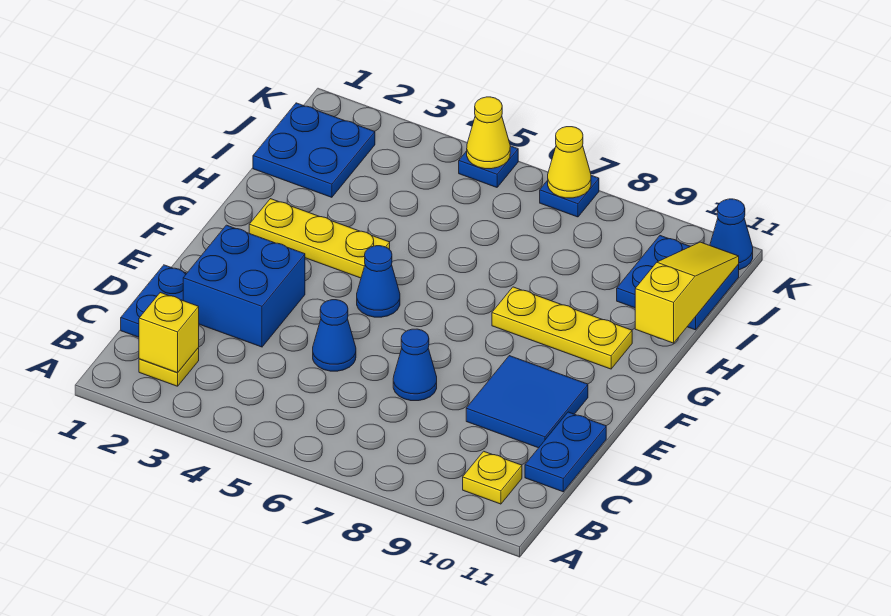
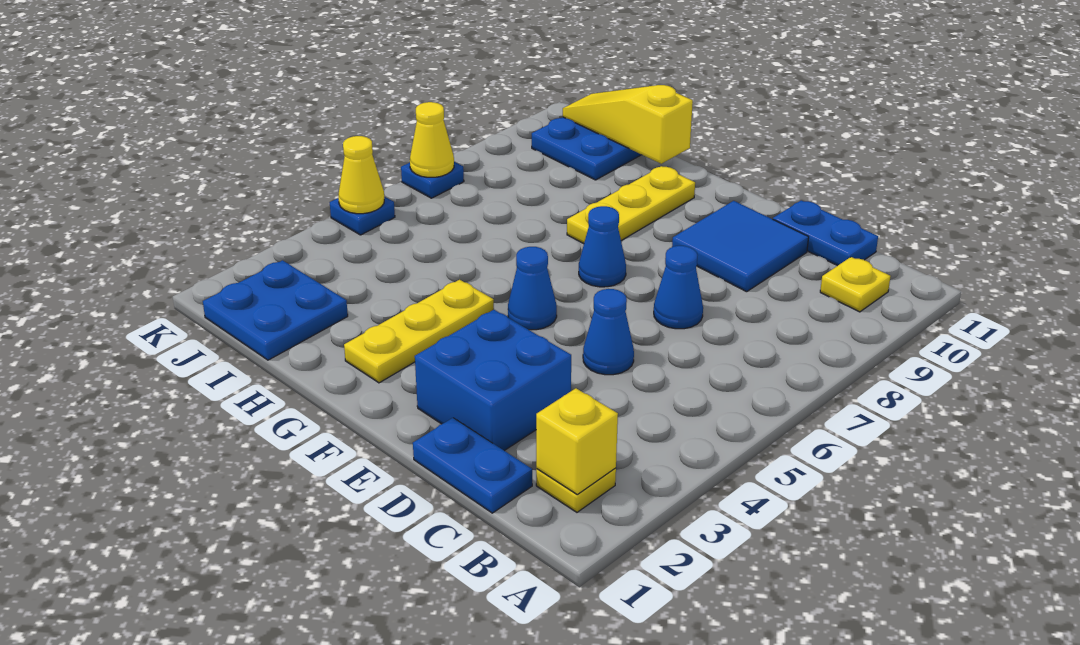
blue cone K11 level 1 -> blue cone F7 level 1

